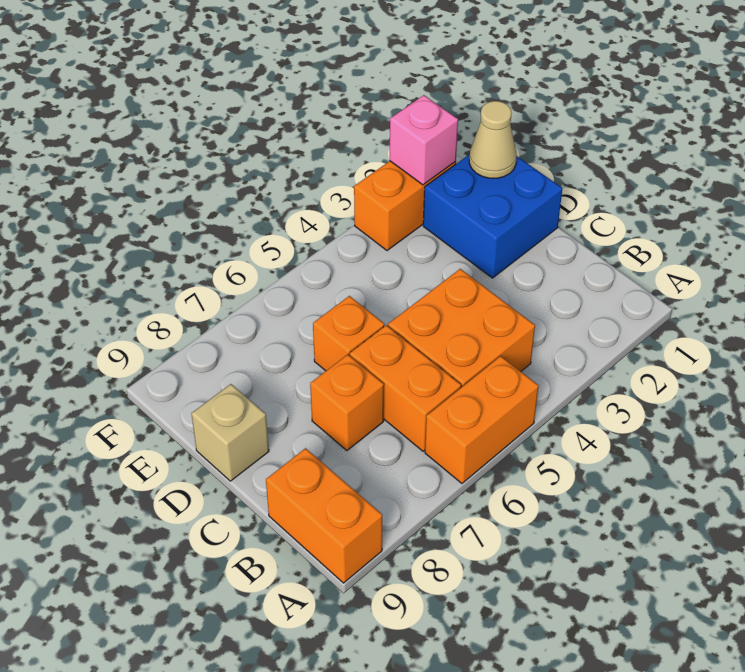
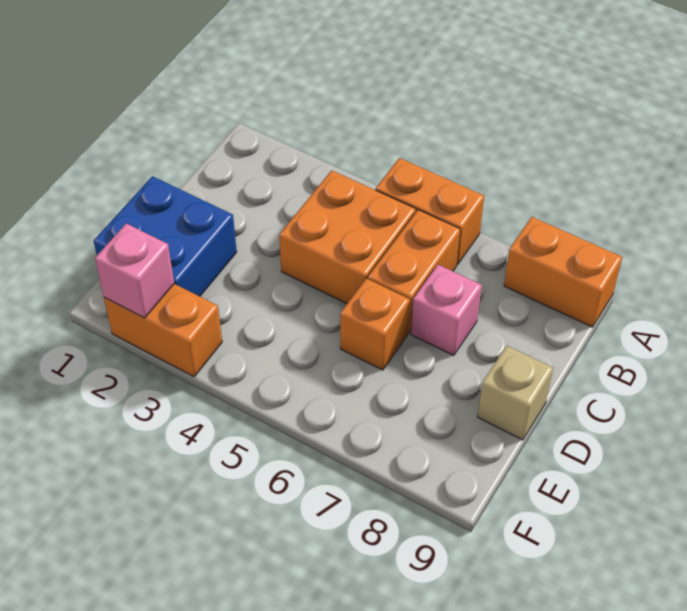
orange brick A9:B9 level 1 -> orange brick A8:A9 level 1
orange brick C7 level 1 -> pink brick C7 level 1
tan cone E1 level 2 -> none

